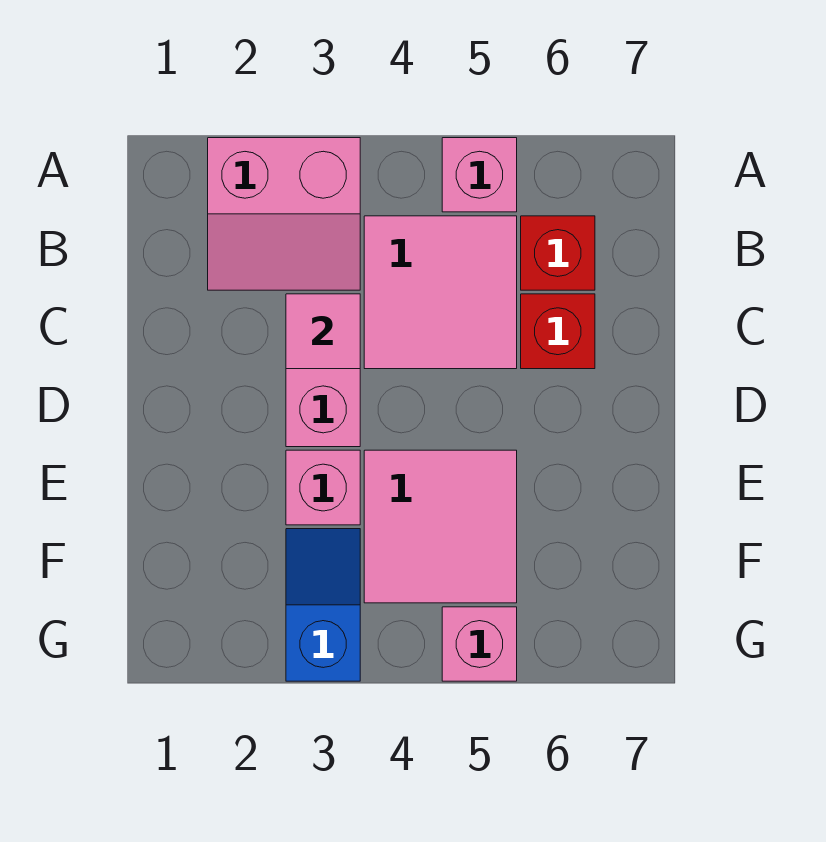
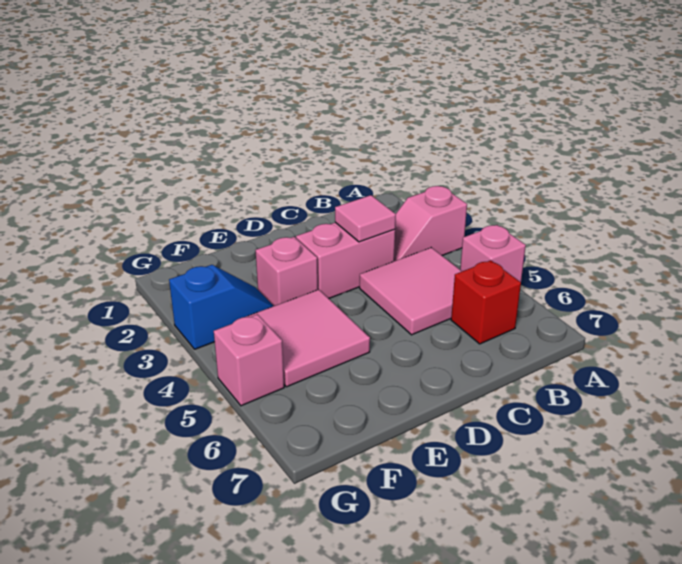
pink slope A2:B3 level 1 top A -> pink slope A3:B3 level 1 top A
red brick C6 level 1 -> none

